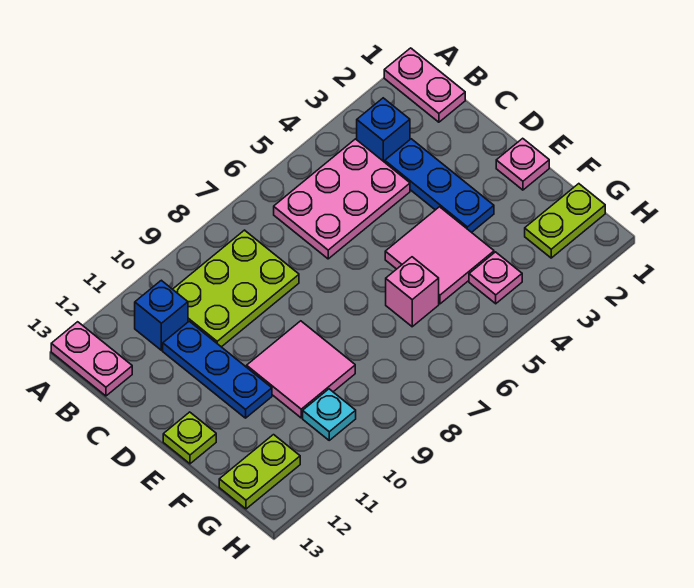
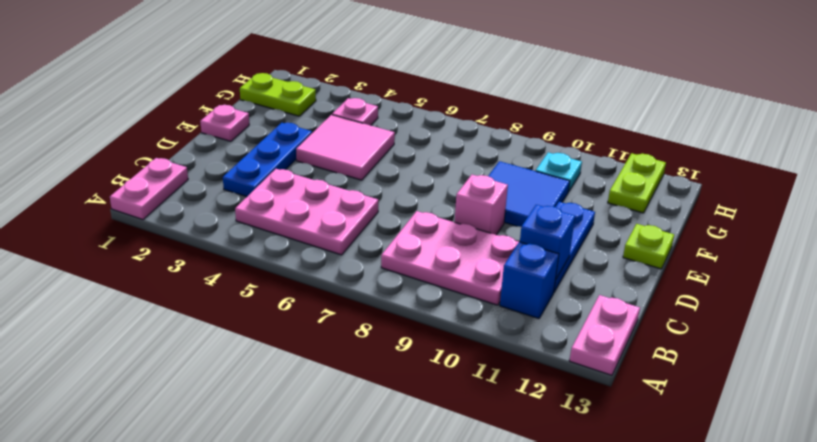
blue brick B3 level 1 -> blue brick C11 level 2
lime plate B8:C10 level 1 -> pink plate B8:C10 level 1
pink tile E9:F10 level 1 -> blue tile E9:F10 level 1
pink brick F6 level 1 -> pink brick D9 level 1
lime plate G12:G13 level 1 -> lime plate G12:H12 level 1

